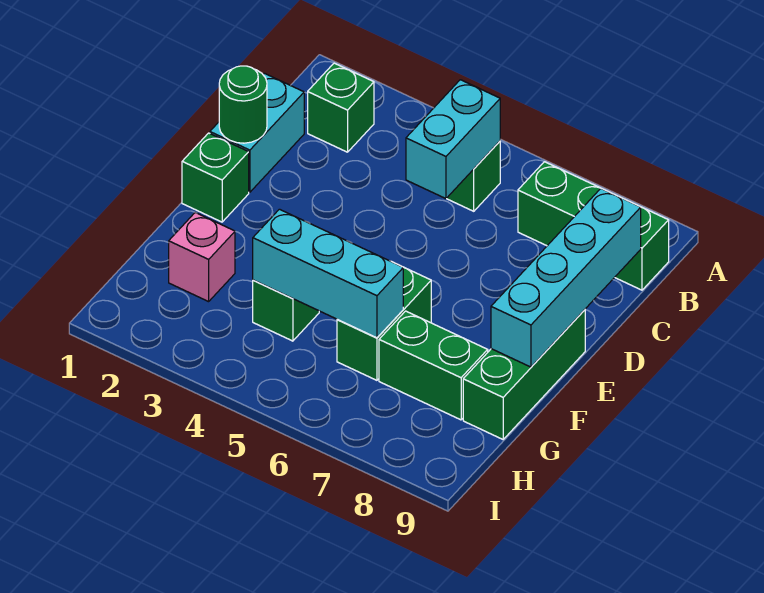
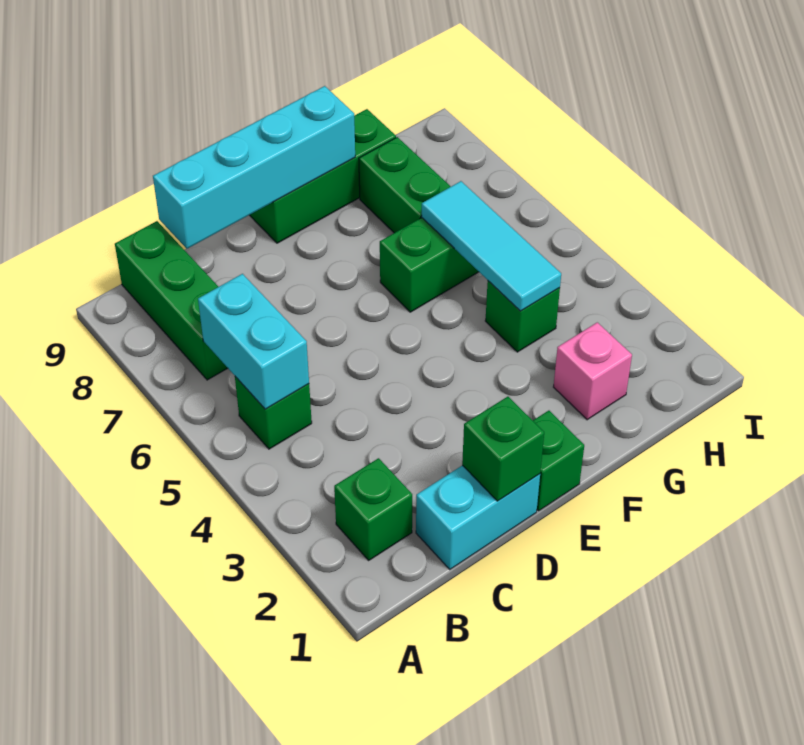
cyan brick B5:C5 level 2 -> cyan brick B5:B6 level 2
green round brick D1 level 2 -> green brick D1 level 2
cyan brick G4:G6 level 2 -> cyan tile G4:G6 level 2

